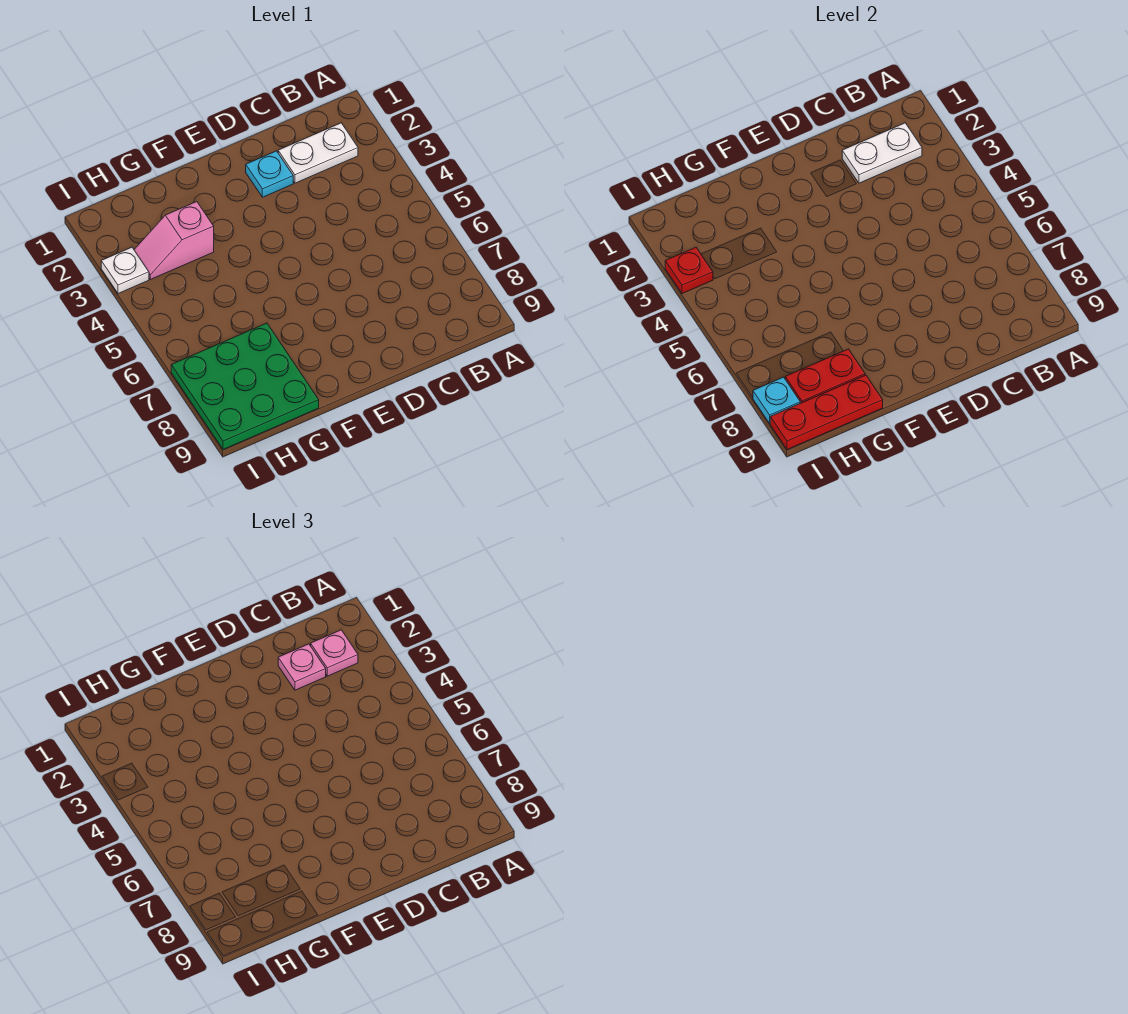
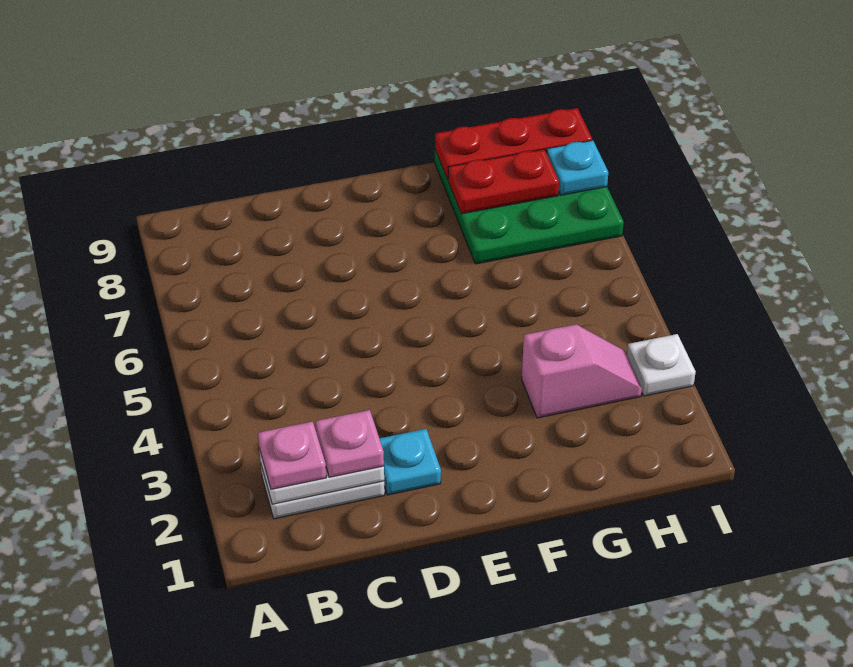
red plate I3 level 2 -> none

